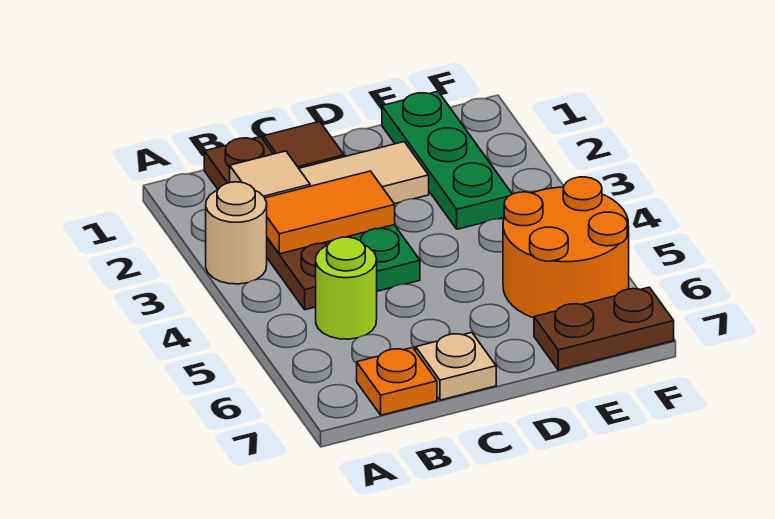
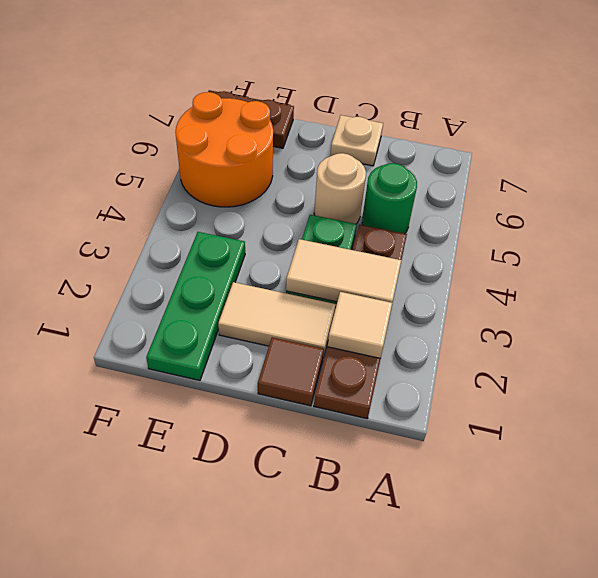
tan round brick A3 level 1 -> tan round brick C5 level 1
orange tile B3:C3 level 2 -> tan tile B3:C3 level 2
lime round brick B5 level 1 -> green round brick B5 level 1
orange plate B7 level 1 -> none

